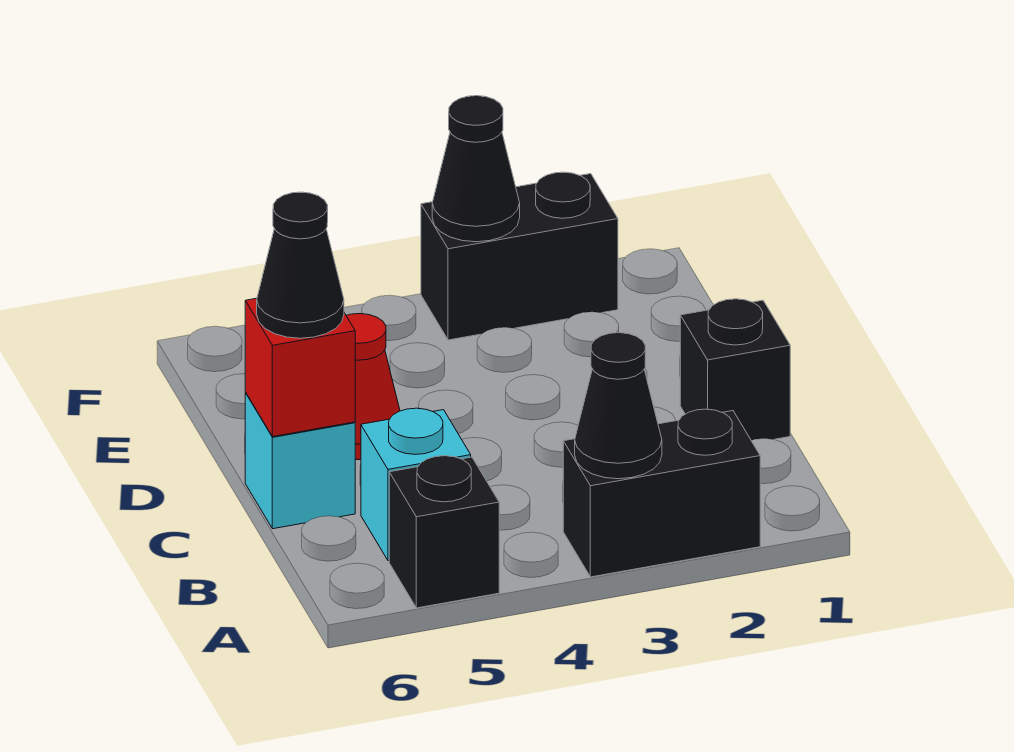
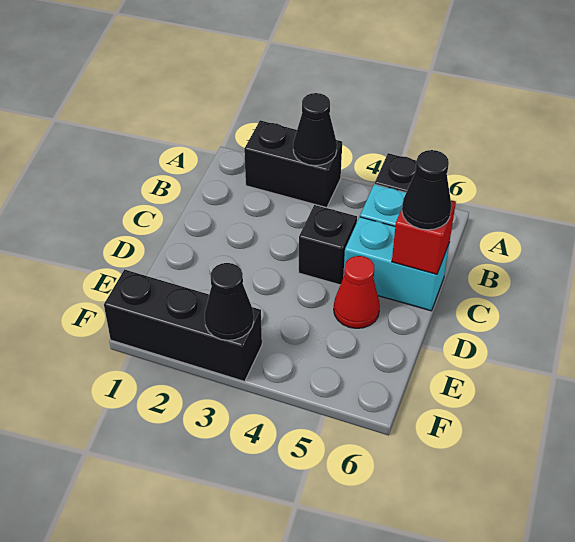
black brick C1 level 1 -> black brick C4 level 1
cyan brick C6 level 1 -> cyan brick C5:C6 level 1
black brick F2:F3 level 1 -> black brick F1:F3 level 1

